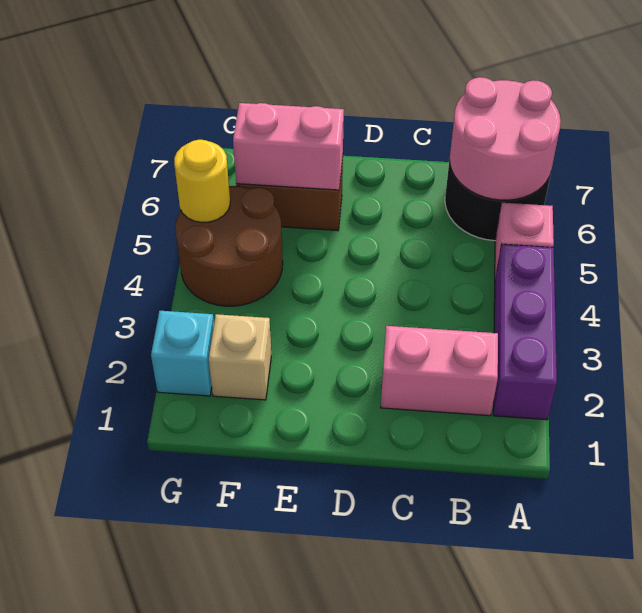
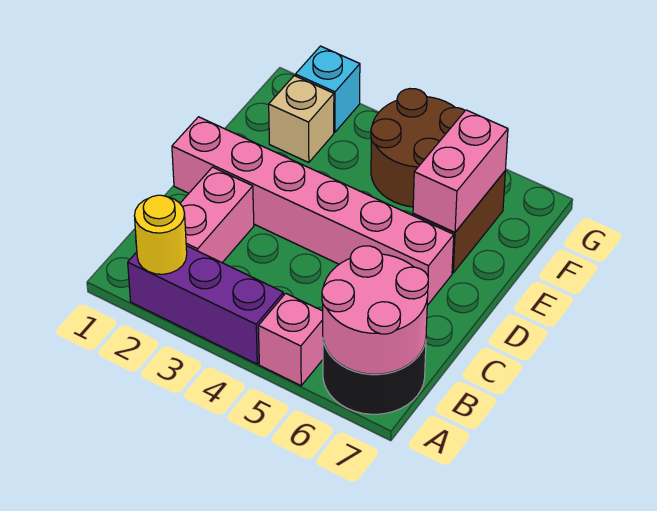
none -> pink brick D1:D6 level 1
yellow round brick G5 level 2 -> yellow round brick A2 level 2

